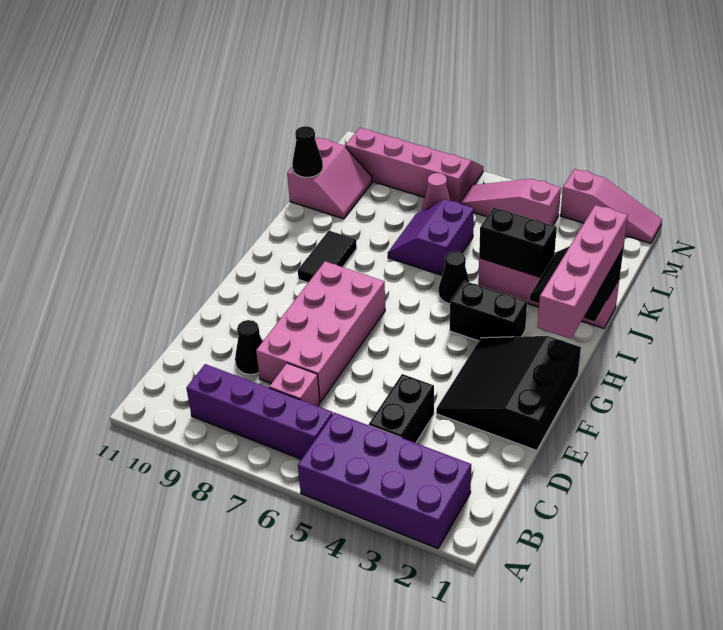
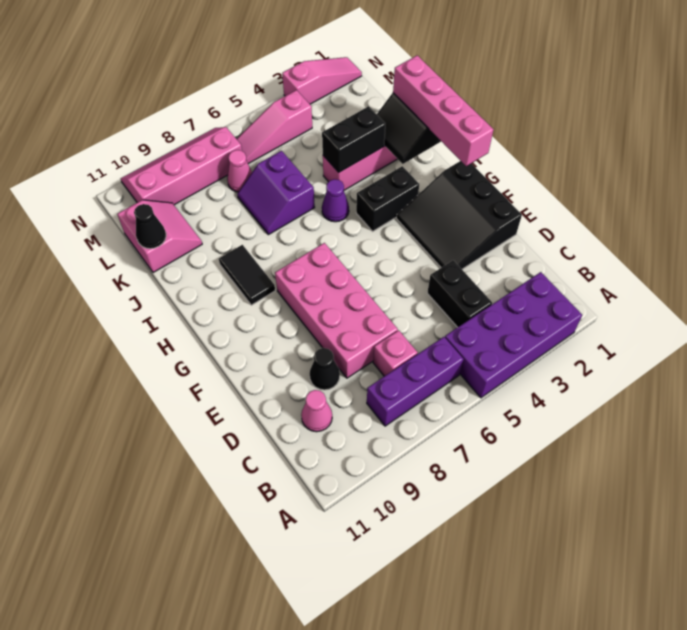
purple brick B6:B9 level 1 -> purple brick B6:B8 level 1
none -> pink cone C10 level 1
black cone I5 level 1 -> purple cone I5 level 1

